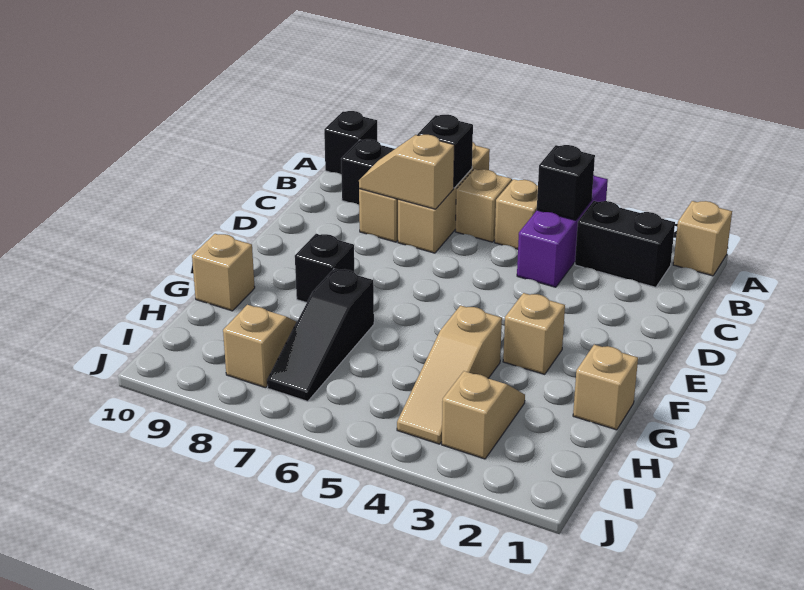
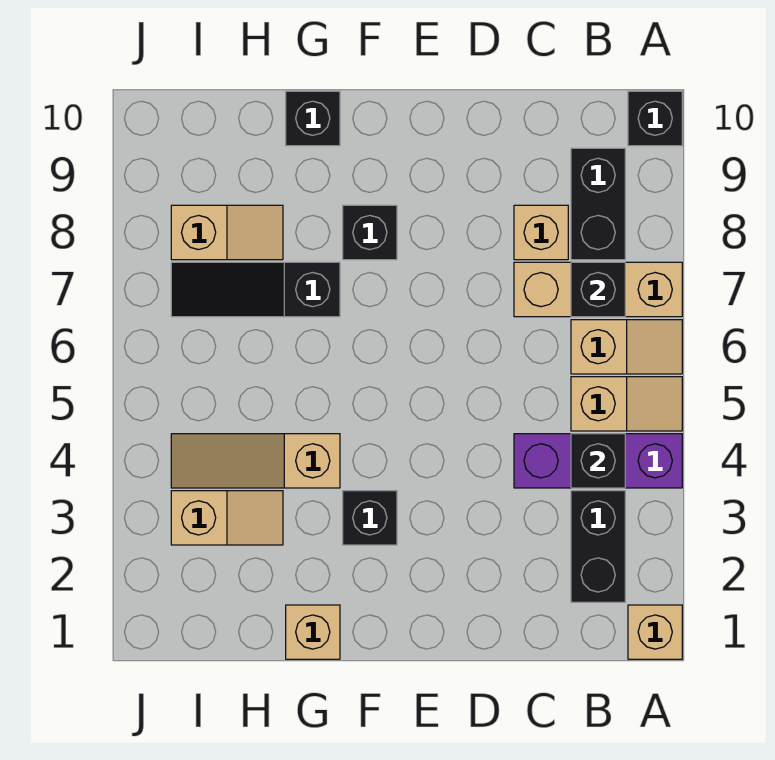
tan slope C7:C8 level 2 top 7 -> none
tan brick F3 level 1 -> black brick F3 level 1
tan brick G10 level 1 -> black brick G10 level 1

